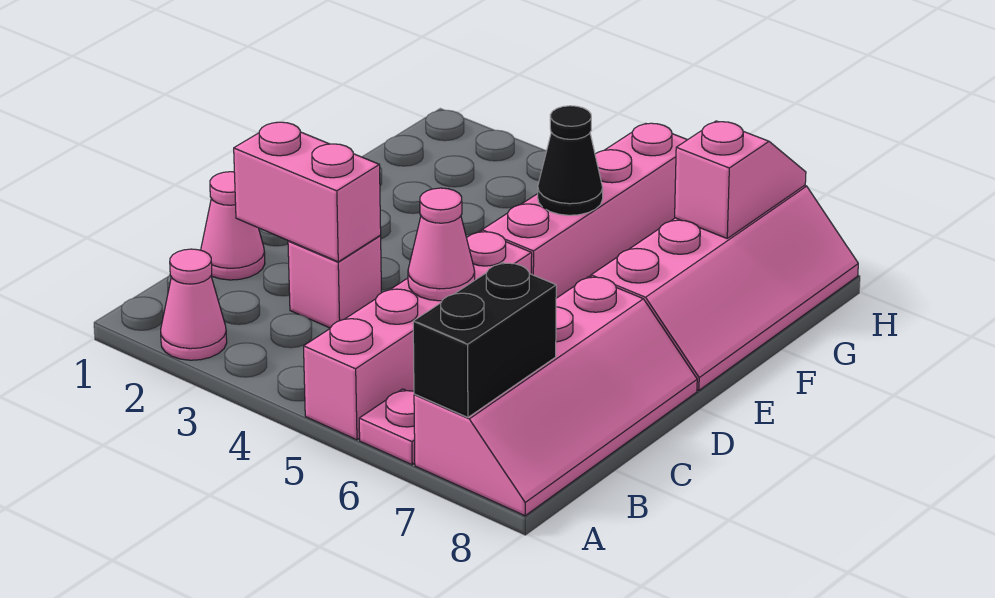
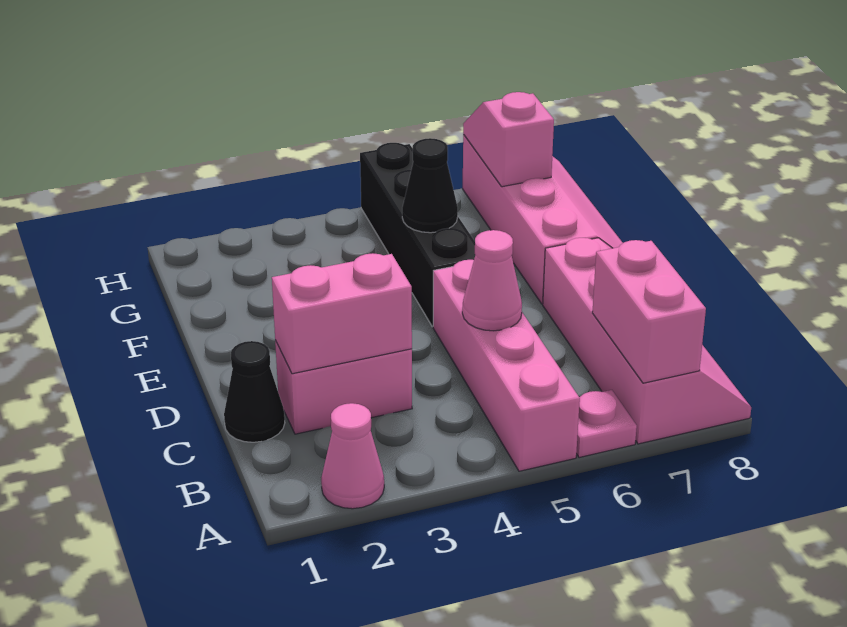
black brick A7:B7 level 2 -> pink brick A7:B7 level 2
pink cone C1 level 1 -> black cone C1 level 1
pink brick C3 level 1 -> pink brick C2:C3 level 1
pink brick E5:H5 level 1 -> black brick E5:H5 level 1

